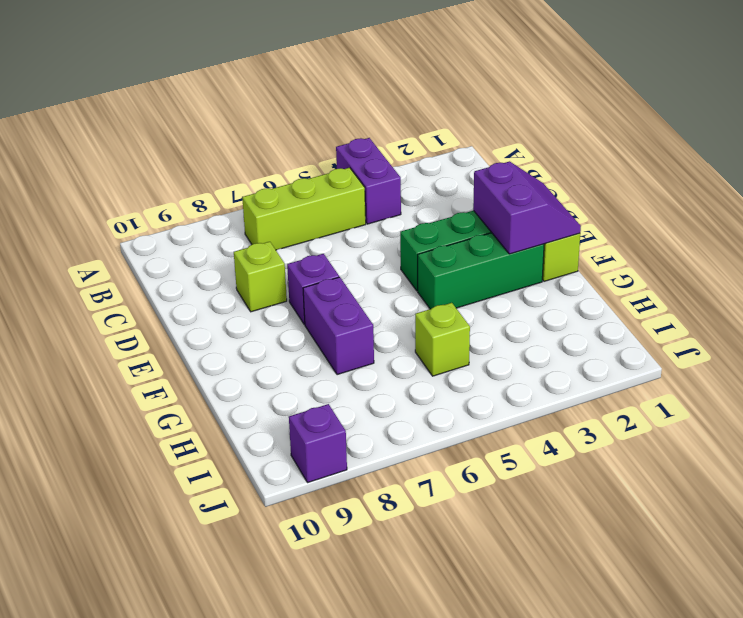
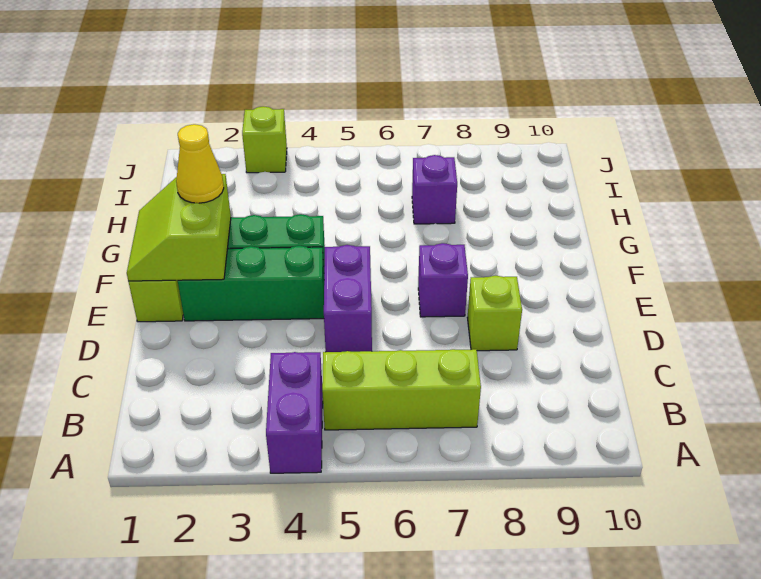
purple slope E1:F2 level 2 top 2 -> lime slope E1:F2 level 2 top 2
none -> yellow cone F2 level 3
purple brick F7:G7 level 1 -> purple brick D5:E5 level 1
lime brick H5 level 1 -> lime brick J3 level 1
purple brick J9 level 1 -> purple brick H7 level 1

